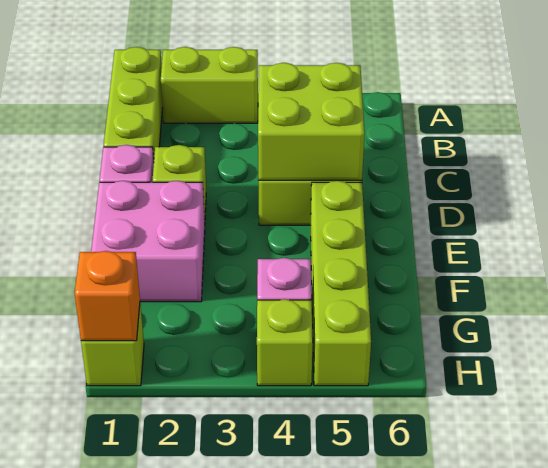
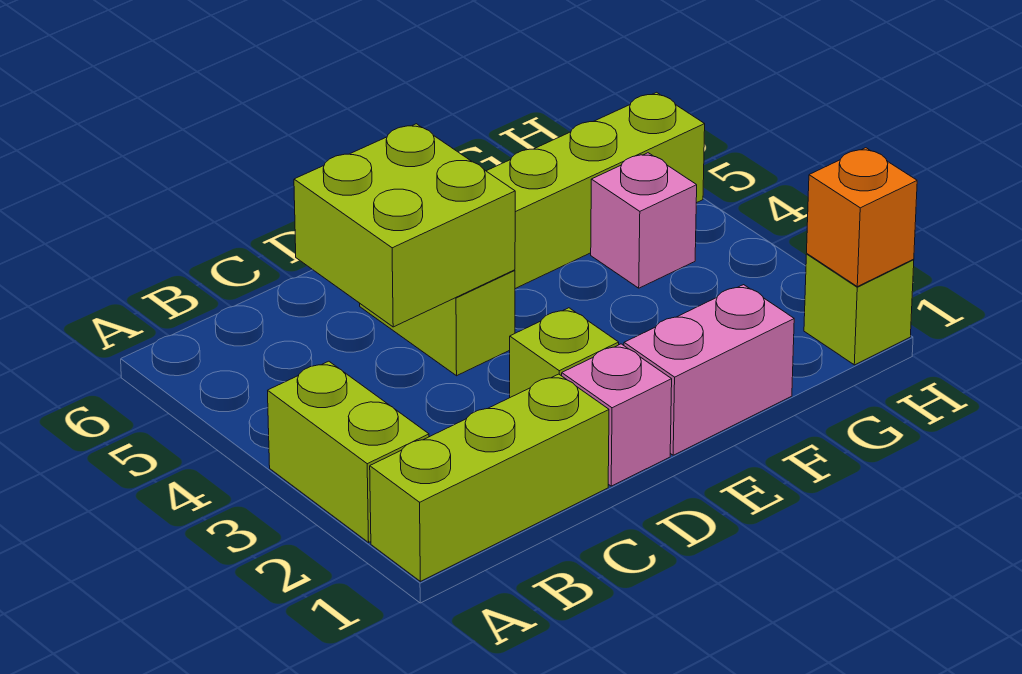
pink brick E1:F2 level 1 -> pink brick E1:F1 level 1
lime brick H4 level 1 -> none

